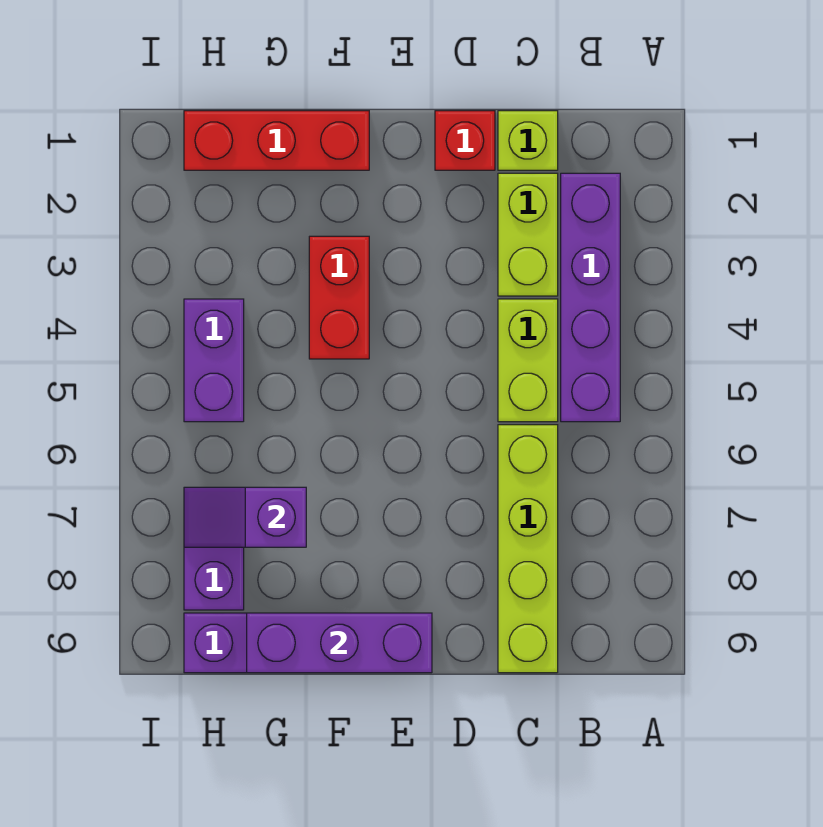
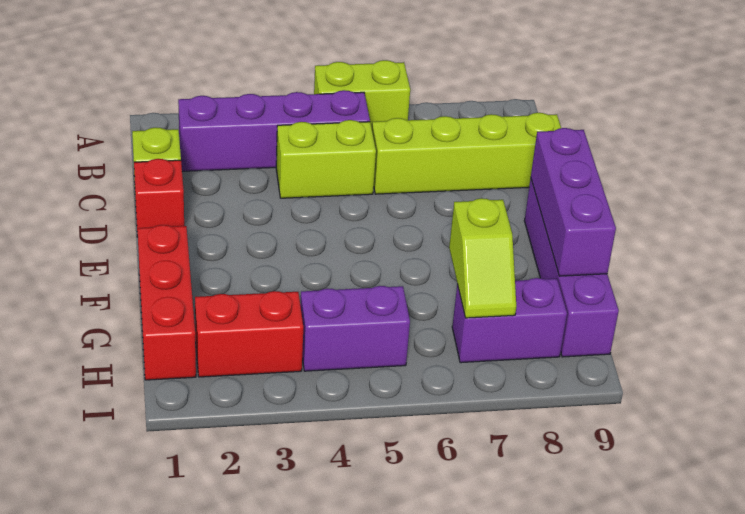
lime brick C2:C3 level 1 -> lime brick A5:A6 level 1
red brick F3:F4 level 1 -> red brick H2:H3 level 1
purple slope G7:H7 level 2 top G -> lime slope G7:H7 level 2 top G

